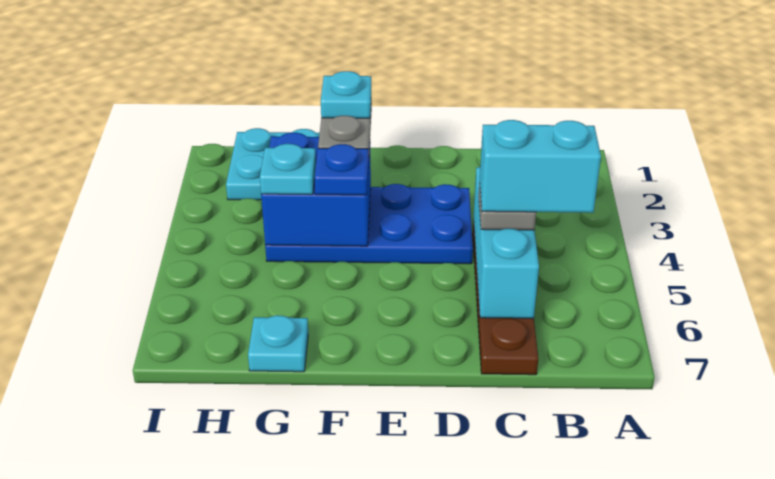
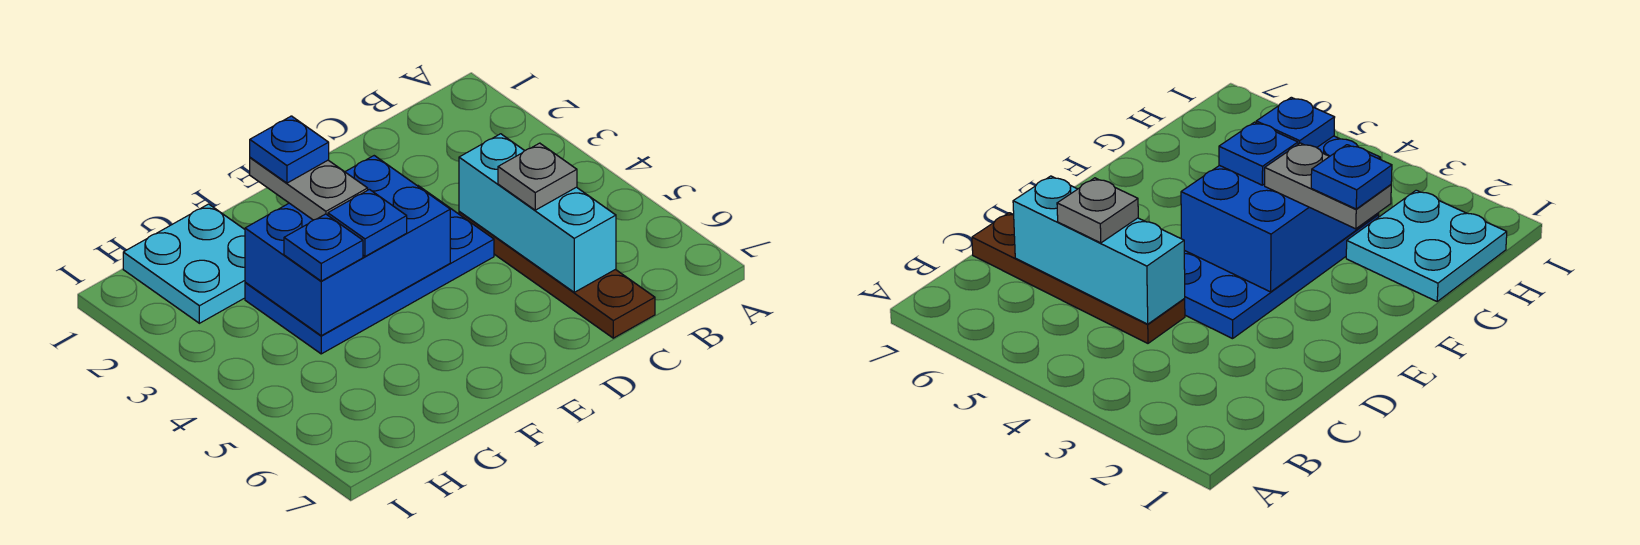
cyan brick B5:C5 level 4 -> none
cyan plate F2 level 4 -> blue plate F2 level 4
blue brick F3:G4 level 2 -> blue brick E3:G4 level 2
cyan plate G4 level 3 -> blue plate G4 level 3
cyan plate G7 level 1 -> none

